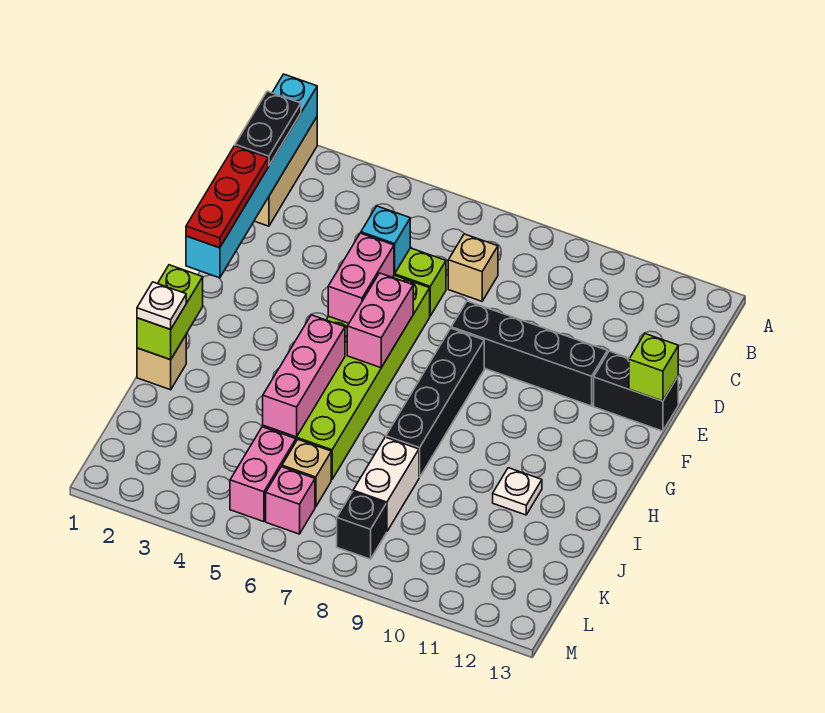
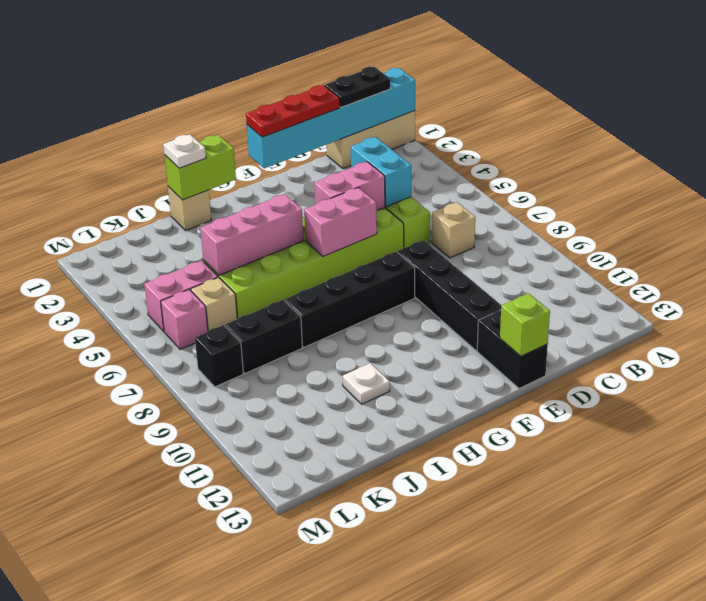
cyan brick D5 level 2 -> cyan brick D4:D5 level 2
white brick J8:K8 level 1 -> black brick J8:K8 level 1

